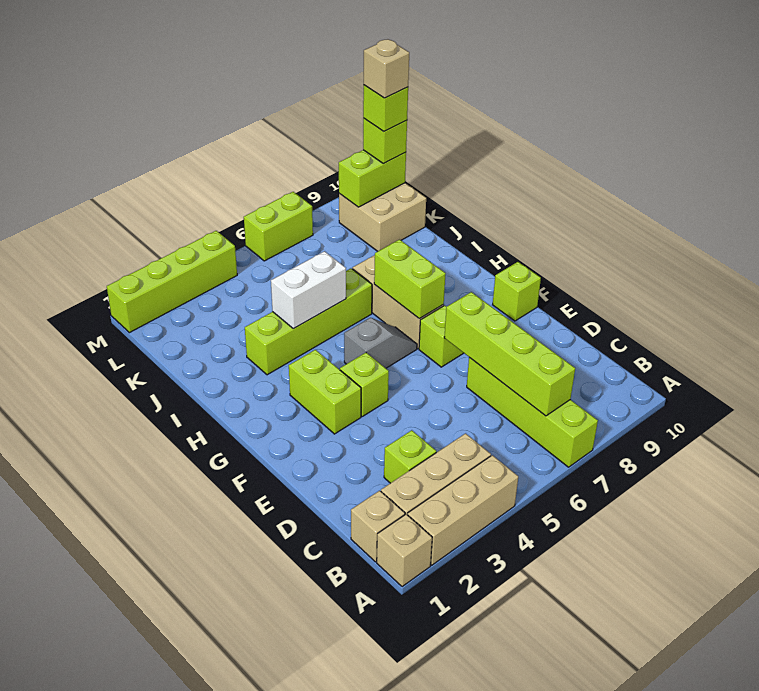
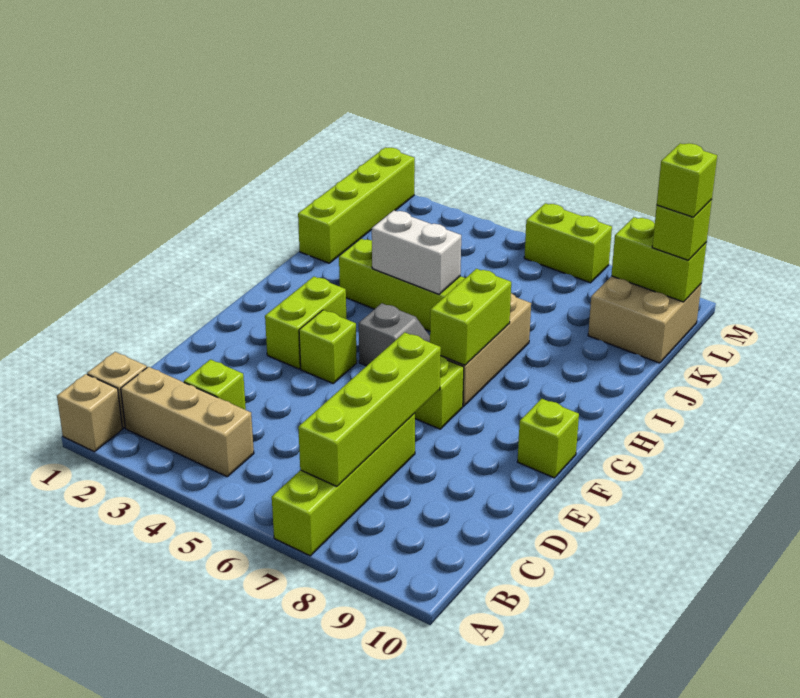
tan brick A2:A4 level 1 -> none
tan brick L10 level 5 -> none
lime brick M1:M4 level 1 -> lime brick J1:M1 level 1

